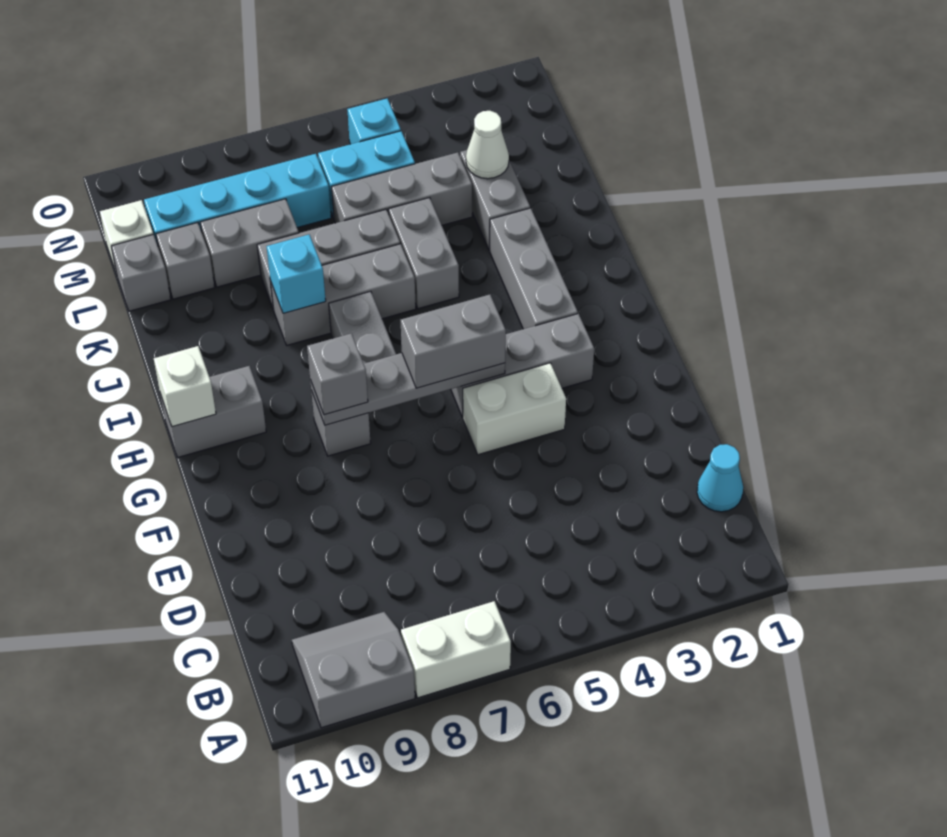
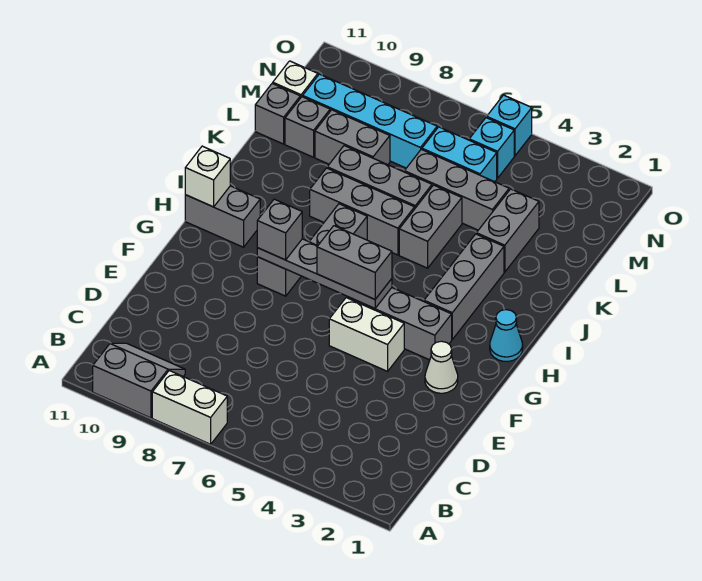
cyan cone C1 level 1 -> cyan cone H1 level 1
cyan brick J8 level 2 -> cyan brick O5 level 1
white cone L3 level 2 -> white cone F2 level 1

